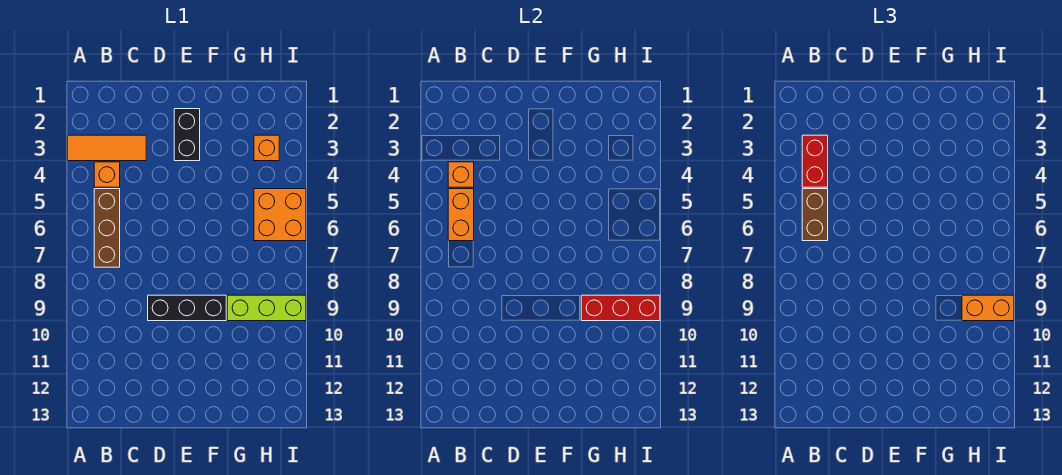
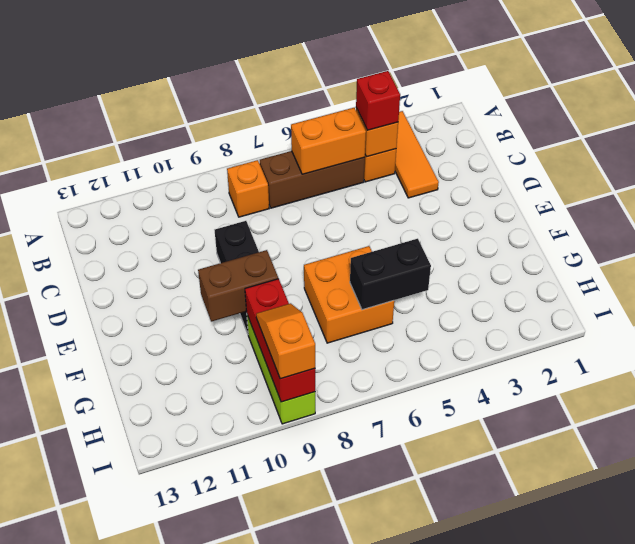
red brick B3:B4 level 3 -> red brick B4 level 3
brown brick B5:B6 level 3 -> brown brick F9:F10 level 2
black brick E2:E3 level 1 -> black brick G5:G6 level 2
orange brick H3 level 1 -> orange brick B8 level 1
orange brick H5:I6 level 1 -> orange brick F6:G7 level 1
orange brick H9:I9 level 3 -> orange slope H9:I9 level 3 top I

